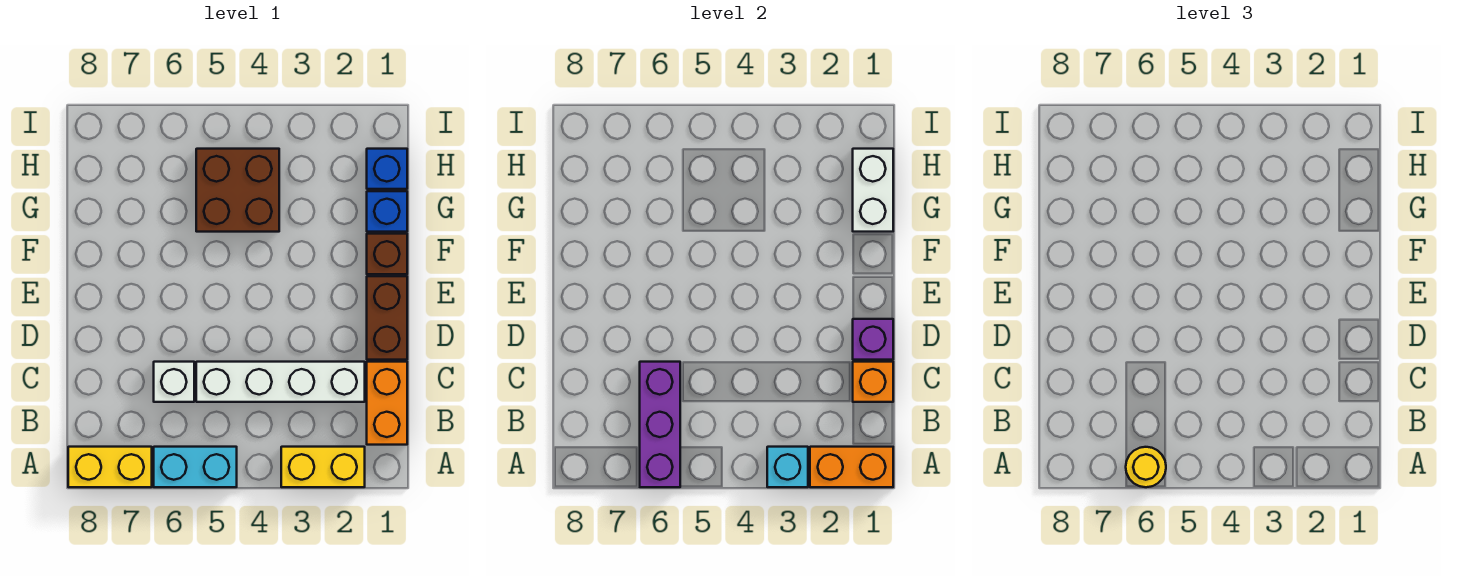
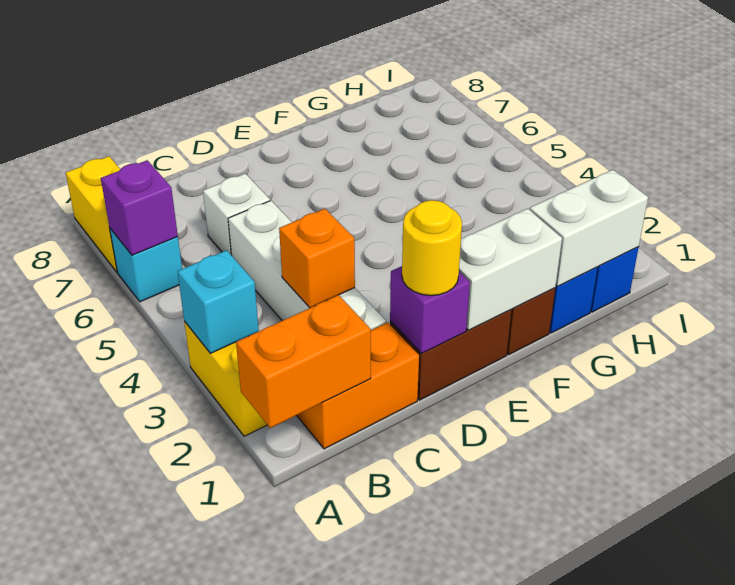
orange brick A1:A2 level 2 -> orange brick A1:B1 level 2
cyan brick A5:A6 level 1 -> cyan brick A6 level 1
purple brick A6:C6 level 2 -> purple brick A6 level 2
yellow round brick A6 level 3 -> yellow round brick D1 level 3
orange brick C1 level 2 -> orange brick C3 level 2
none -> white brick E1:F1 level 2
brown brick G4:H5 level 1 -> none

